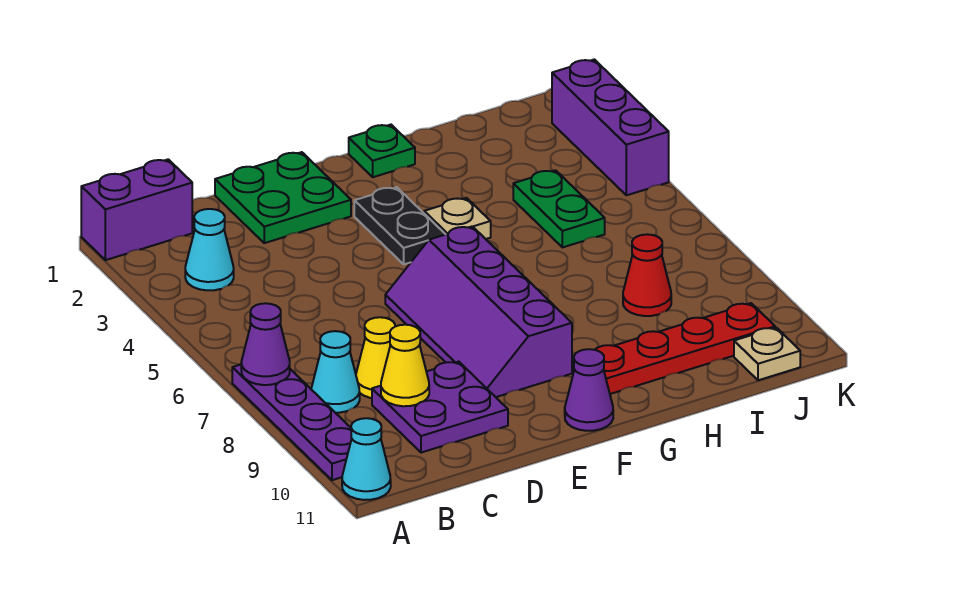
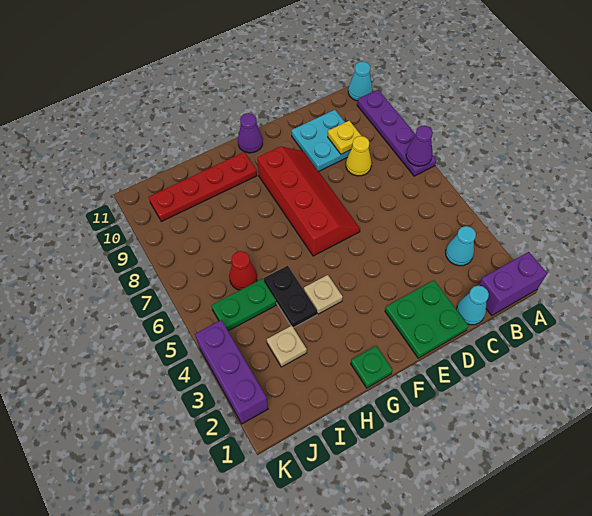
cyan cone B8 level 1 -> cyan cone C1 level 1
purple plate C9:D10 level 1 -> cyan plate C9:D10 level 1
yellow cone C9 level 2 -> yellow plate C9 level 2
purple slope E6:F9 level 1 top F -> red slope E6:F9 level 1 top F
black plate F3:F4 level 1 -> black plate H4:H5 level 1
green plate I4:I5 level 1 -> green plate I5:J5 level 1
red cone I8 level 1 -> red cone I6 level 1
tan plate J11 level 1 -> tan plate I3 level 1

